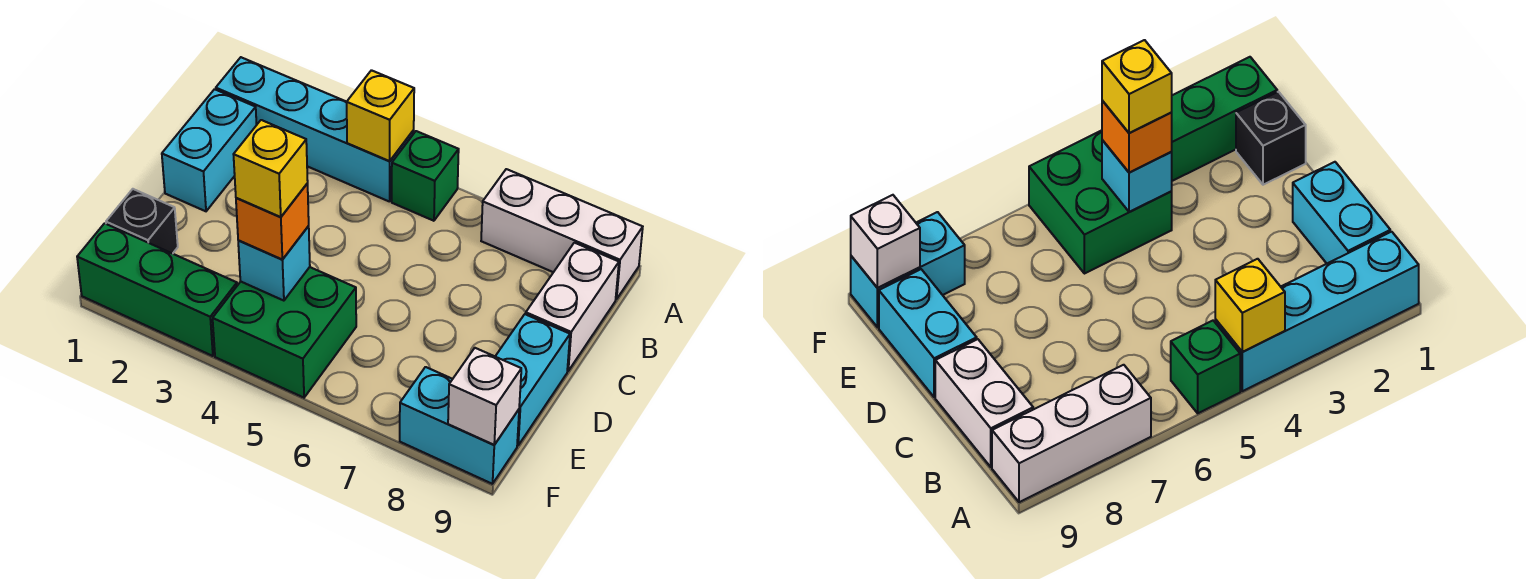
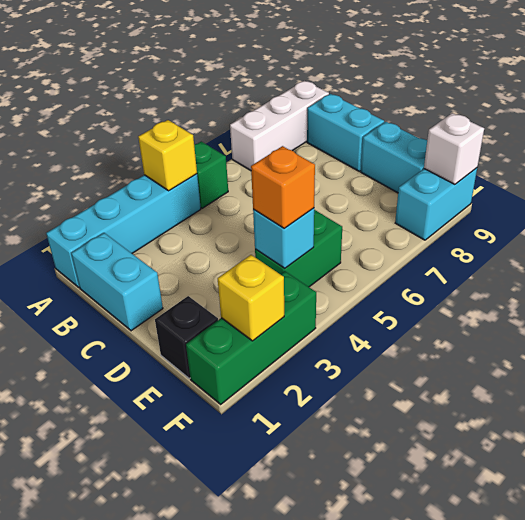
white brick B9:C9 level 1 -> cyan brick B9:C9 level 1
green brick E4:F5 level 1 -> green brick E4:E5 level 1
yellow brick E4 level 4 -> yellow brick F2 level 2

